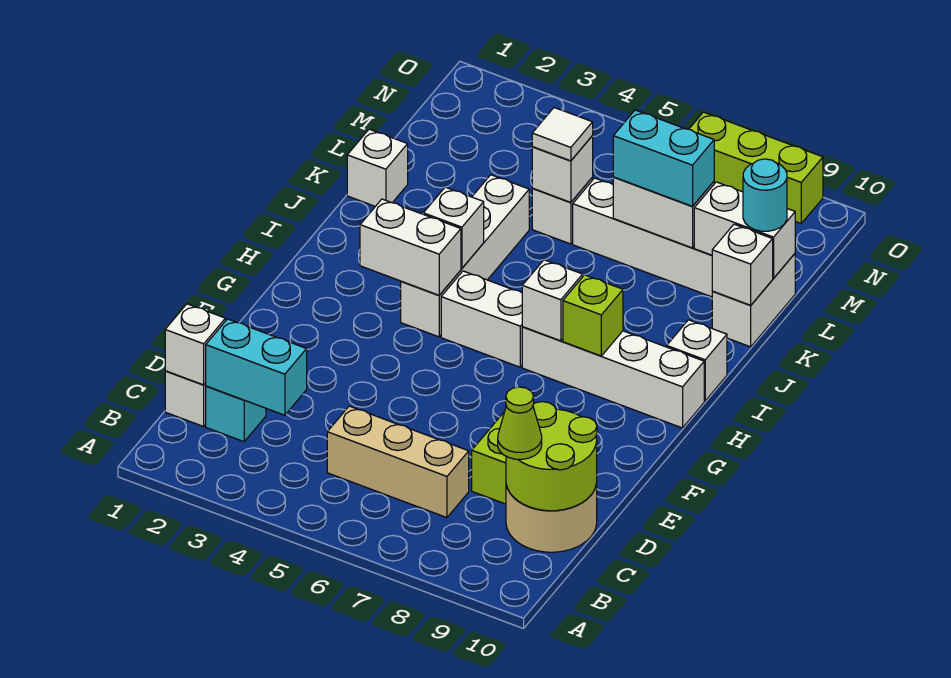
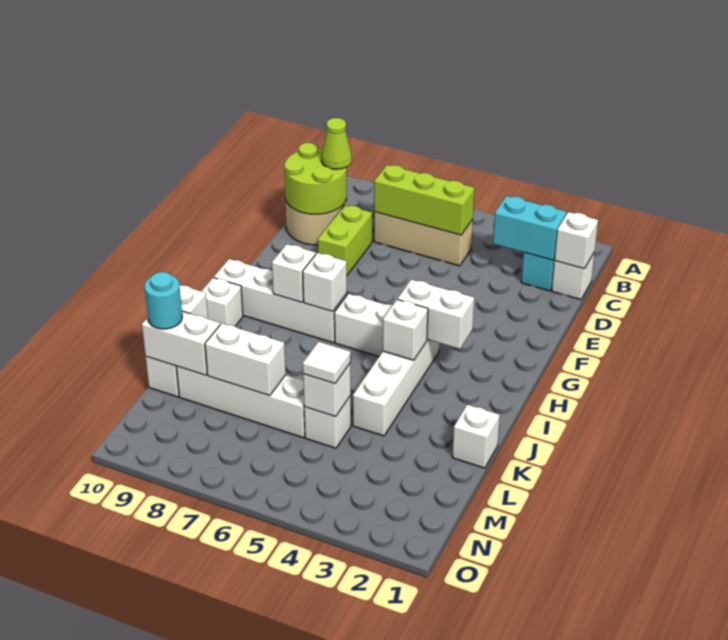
lime brick H8 level 2 -> white brick H8 level 2
cyan brick L7:L8 level 3 -> none
lime brick O7:O9 level 1 -> lime brick C5:C7 level 2

